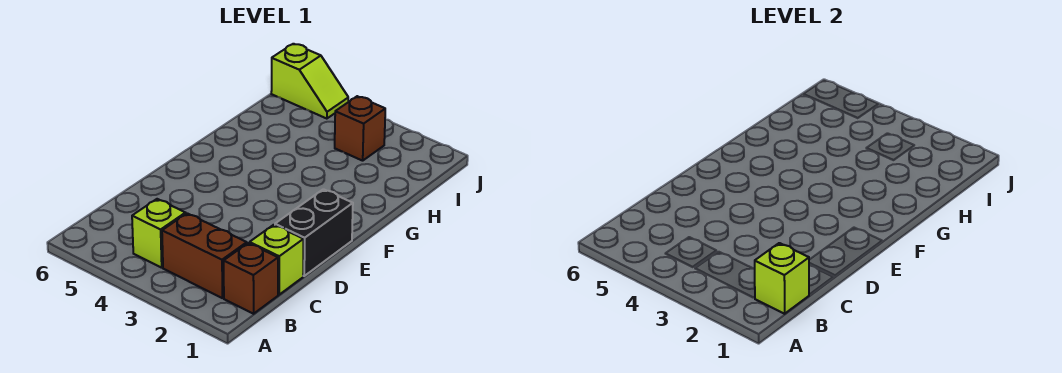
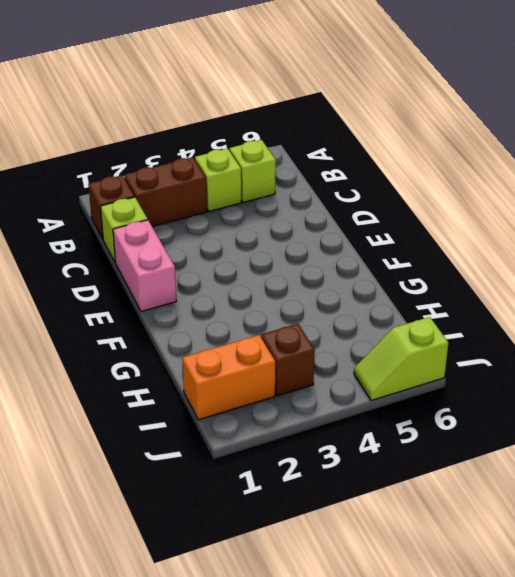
lime brick B1 level 2 -> lime brick B5 level 1
black brick D1:E1 level 1 -> pink brick D1:E1 level 1
none -> orange brick I1:I2 level 1

